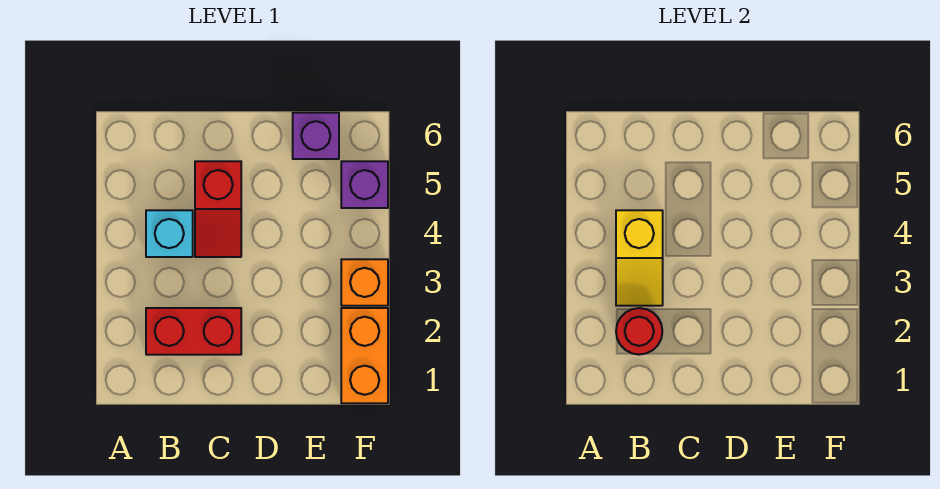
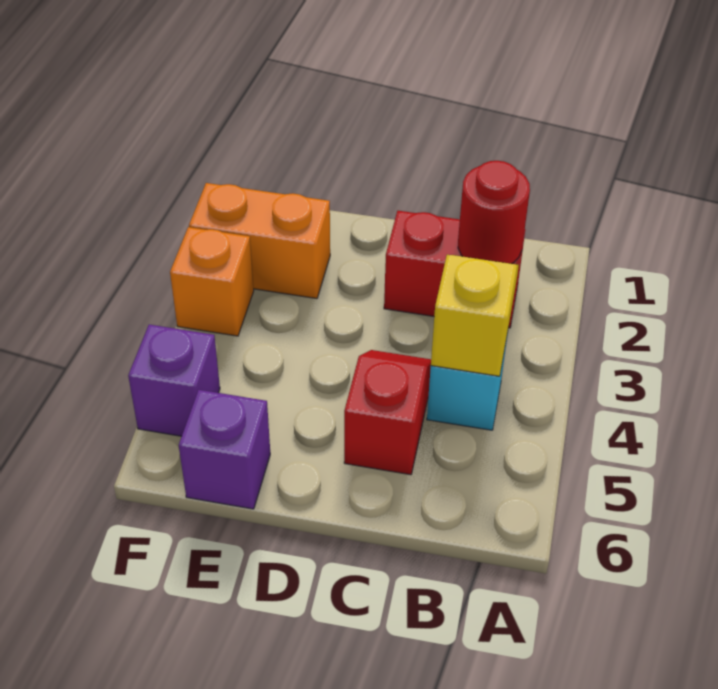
orange brick F1:F2 level 1 -> orange brick E2:F2 level 1

